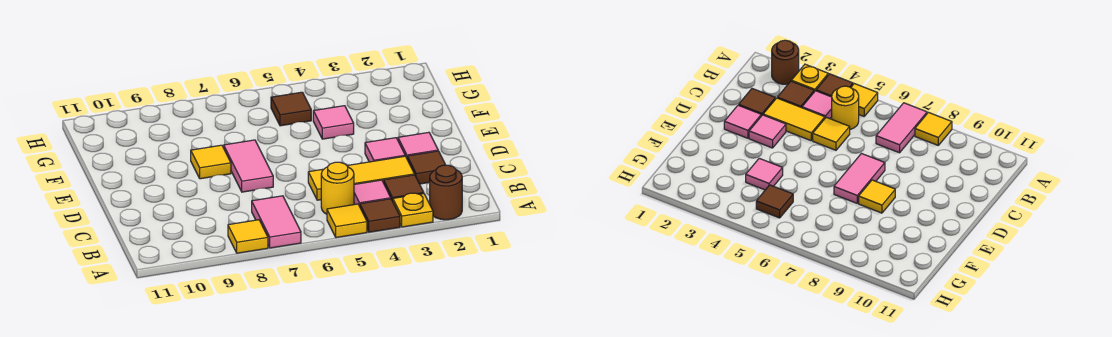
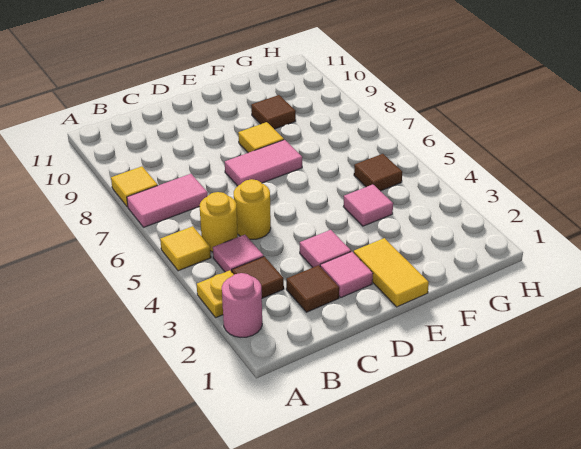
brown round brick A2 level 1 -> pink round brick A2 level 1
brown tile A4 level 1 -> brown tile F9 level 1
yellow tile C3:C4 level 1 -> yellow tile E1:E2 level 1
yellow tile C5 level 1 -> yellow round brick C5 level 1

